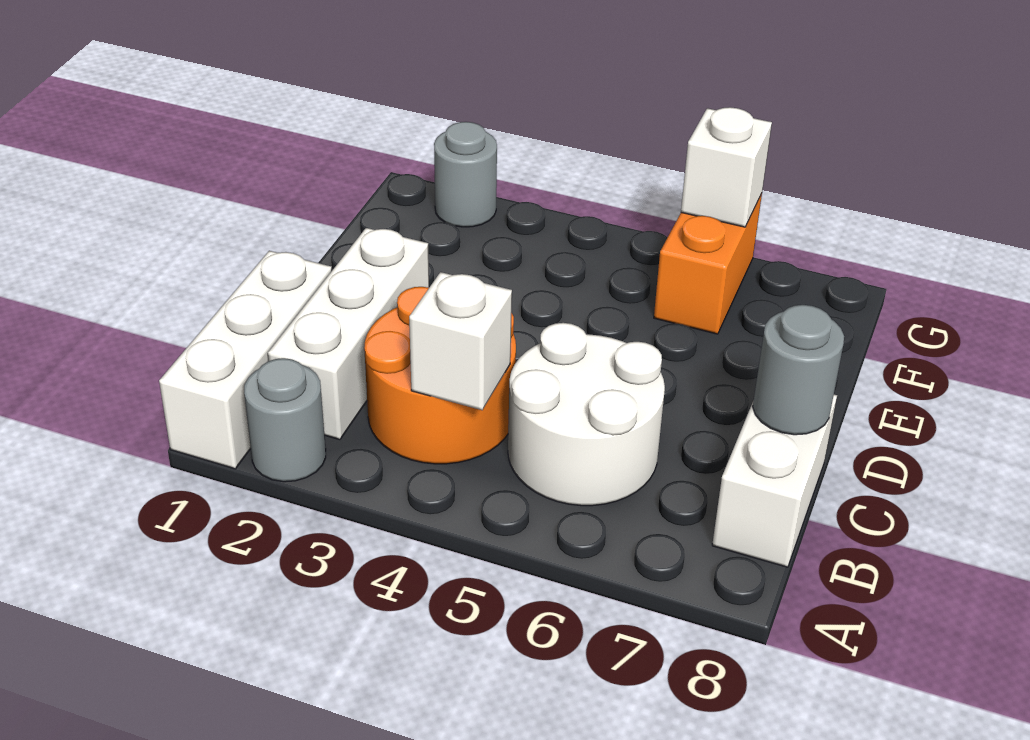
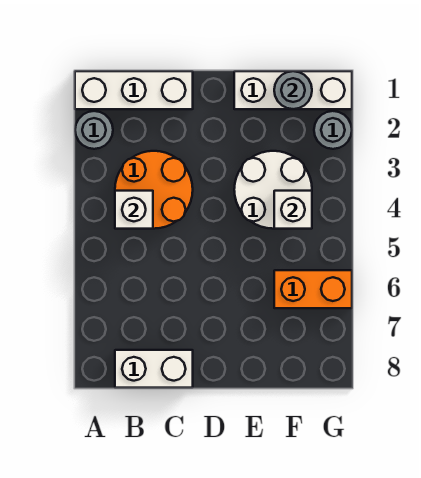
white brick B2:D2 level 1 -> white brick E1:G1 level 1
white round brick B5:C6 level 1 -> white round brick E3:F4 level 1
grey round brick C8 level 2 -> grey round brick F1 level 2
white brick G6 level 2 -> white brick F4 level 2

